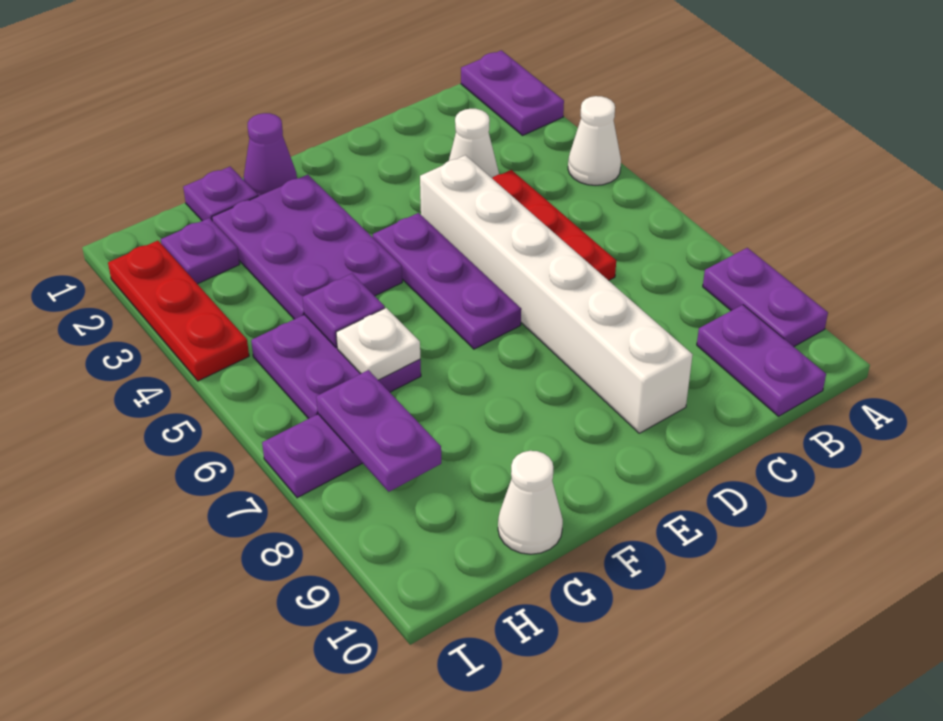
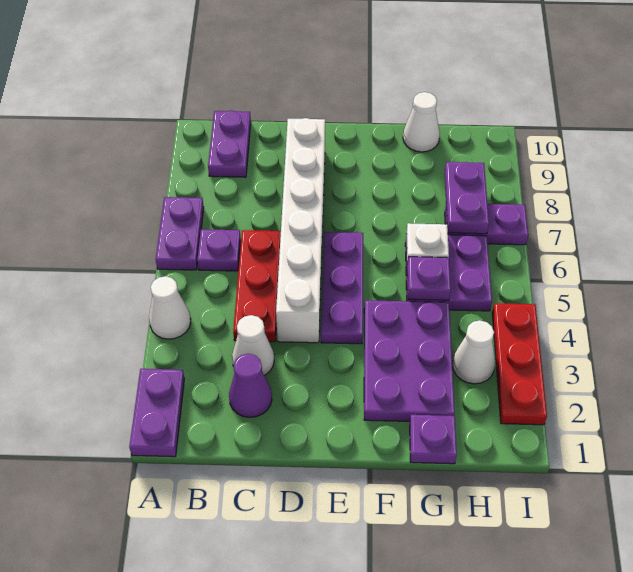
purple plate A8:A9 level 1 -> purple plate A6:A7 level 1
purple cone F1 level 1 -> purple cone C2 level 1
purple plate H2 level 1 -> purple plate B6 level 1
none -> white cone H3 level 1

